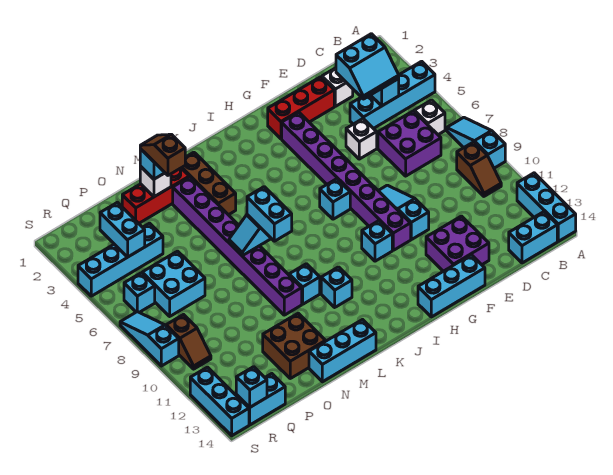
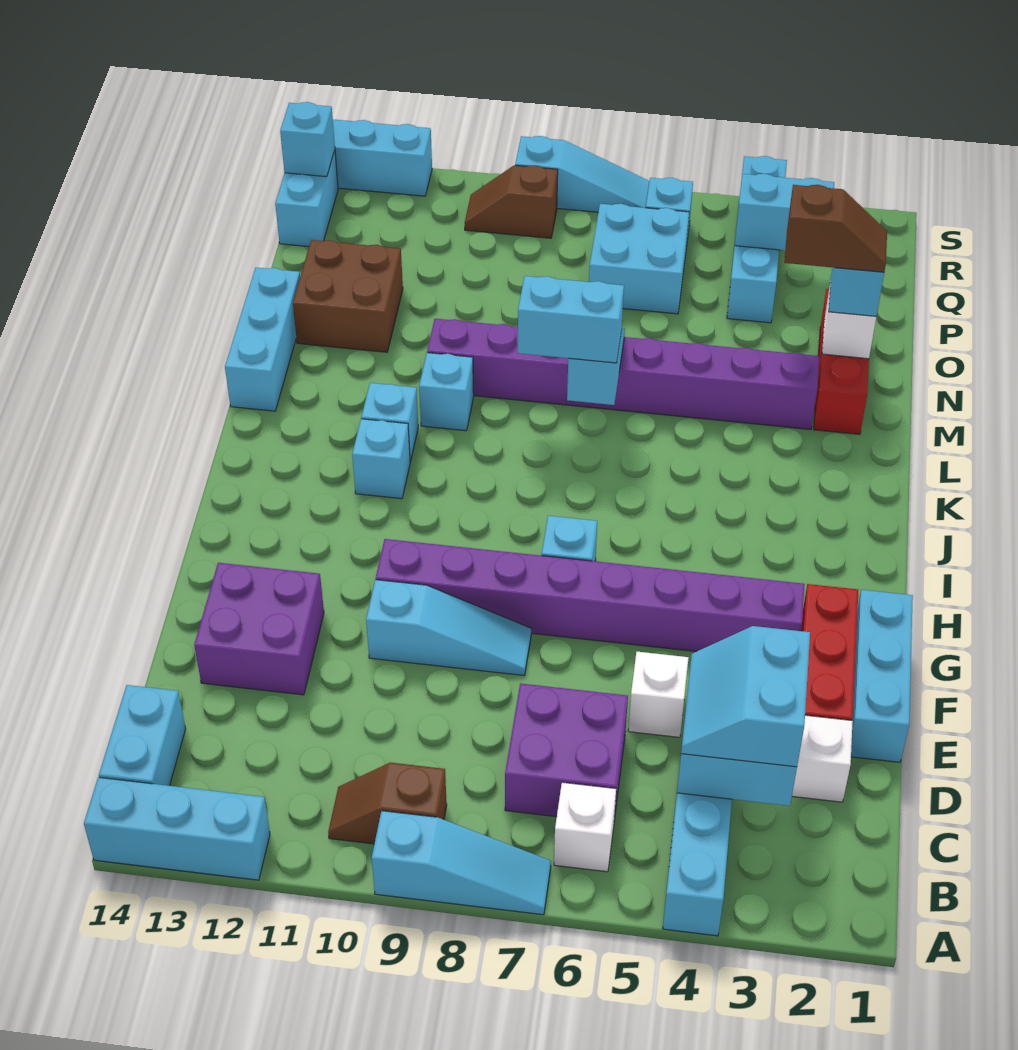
cyan brick F14:H14 level 1 -> cyan brick E1:G1 level 1
cyan brick H10 level 1 -> cyan brick J11 level 1
brown brick L2:L4 level 1 -> none

